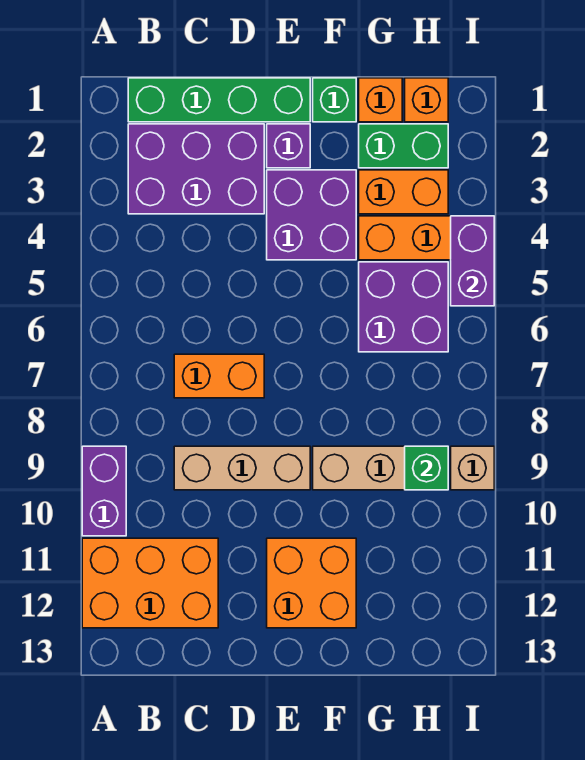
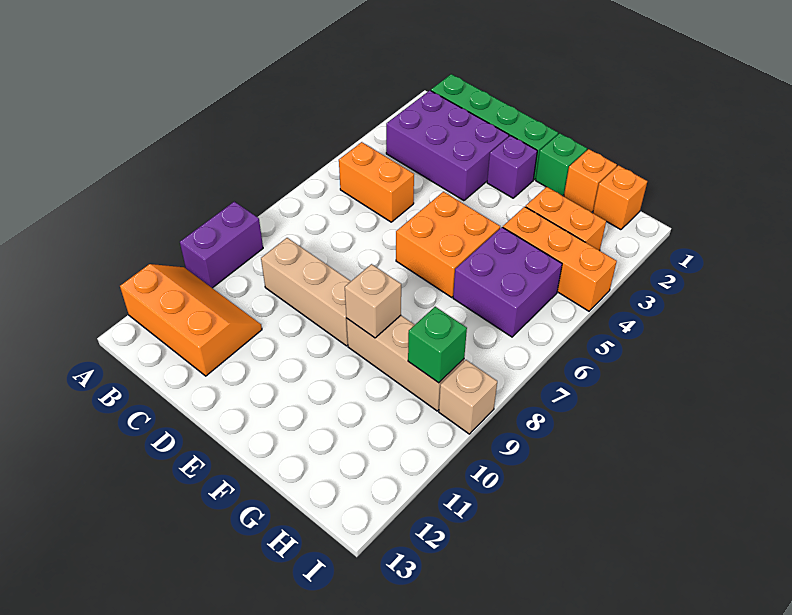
orange brick A11:C12 level 1 -> orange slope A11:C12 level 1 top 12
orange brick C7:D7 level 1 -> orange brick B5:C5 level 1
purple brick E3:F4 level 1 -> none
orange brick E11:F12 level 1 -> orange brick E5:F6 level 1
none -> tan brick F9 level 2
green brick G2:H2 level 1 -> none
purple brick I4:I5 level 2 -> none

